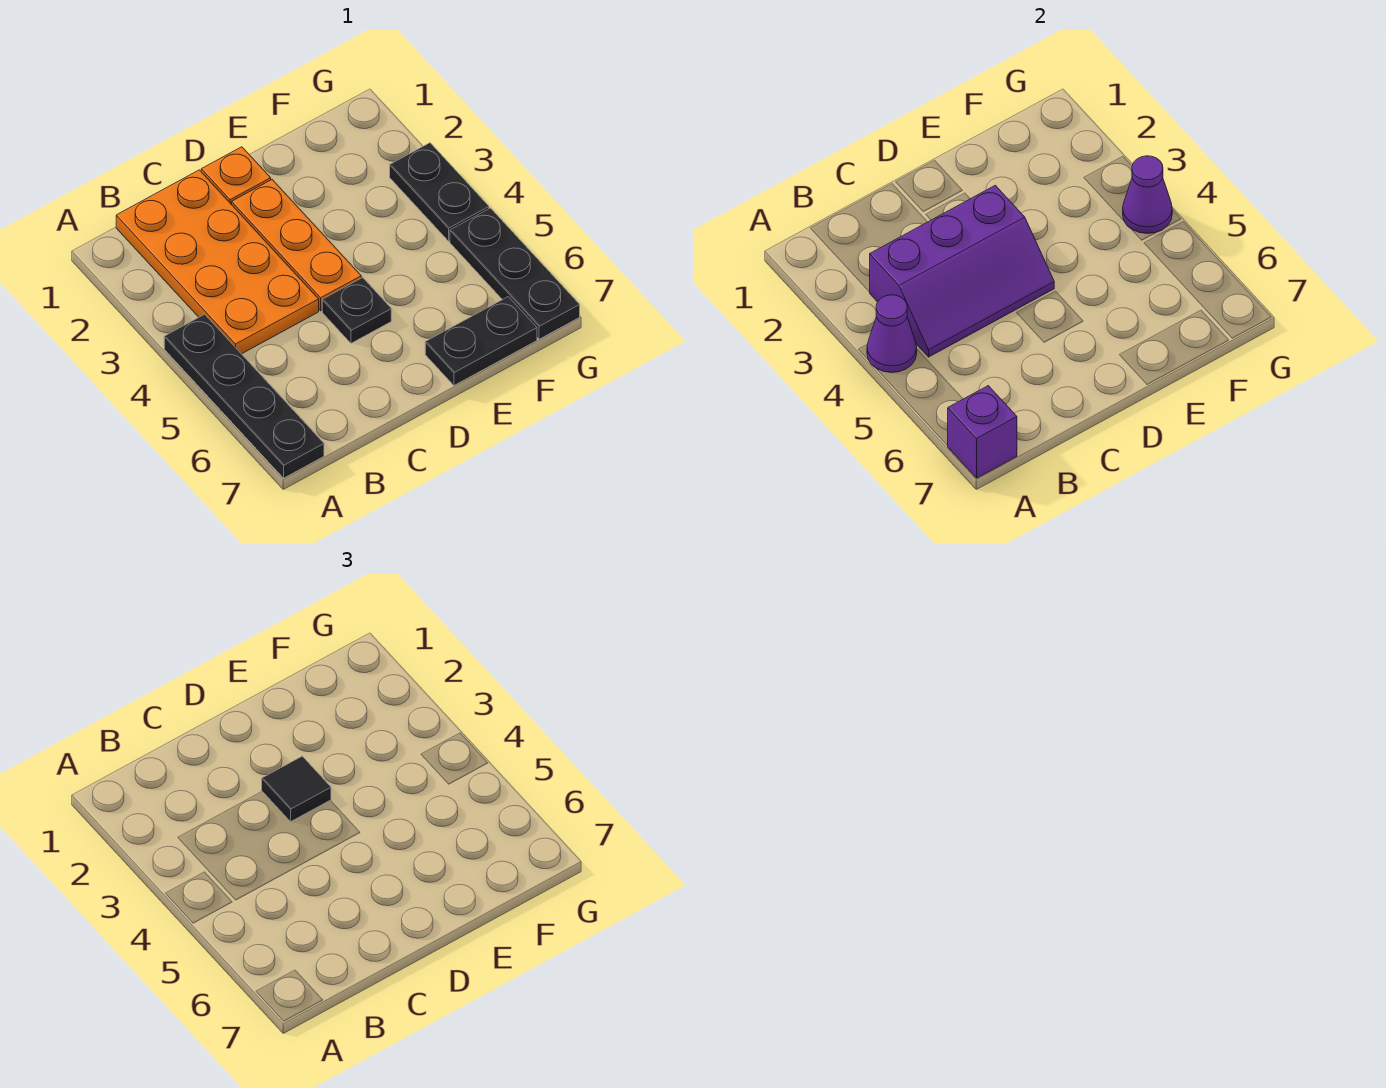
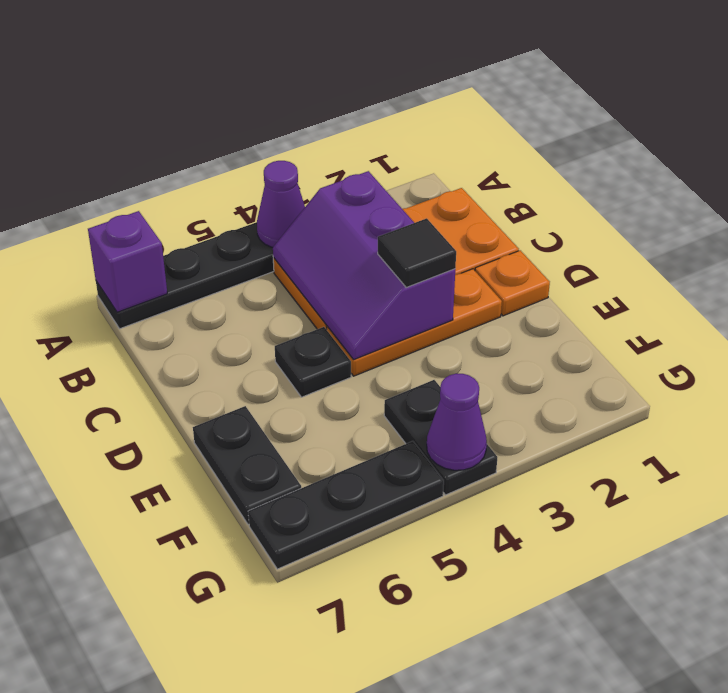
black plate G3:G4 level 1 -> black plate F4:G4 level 1

